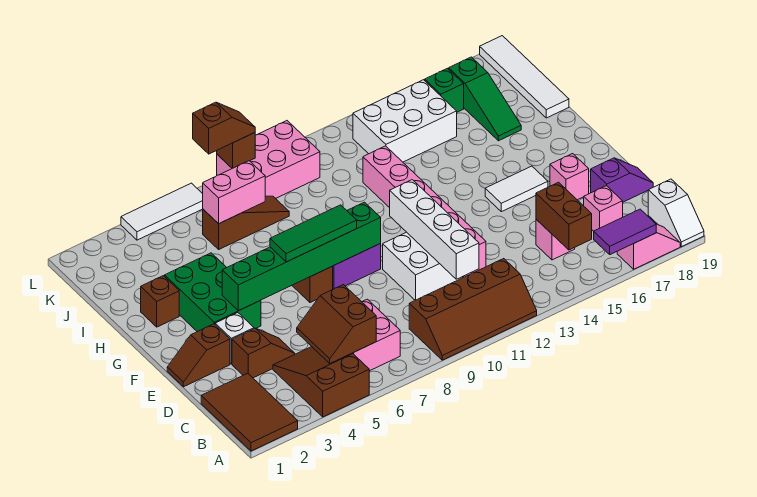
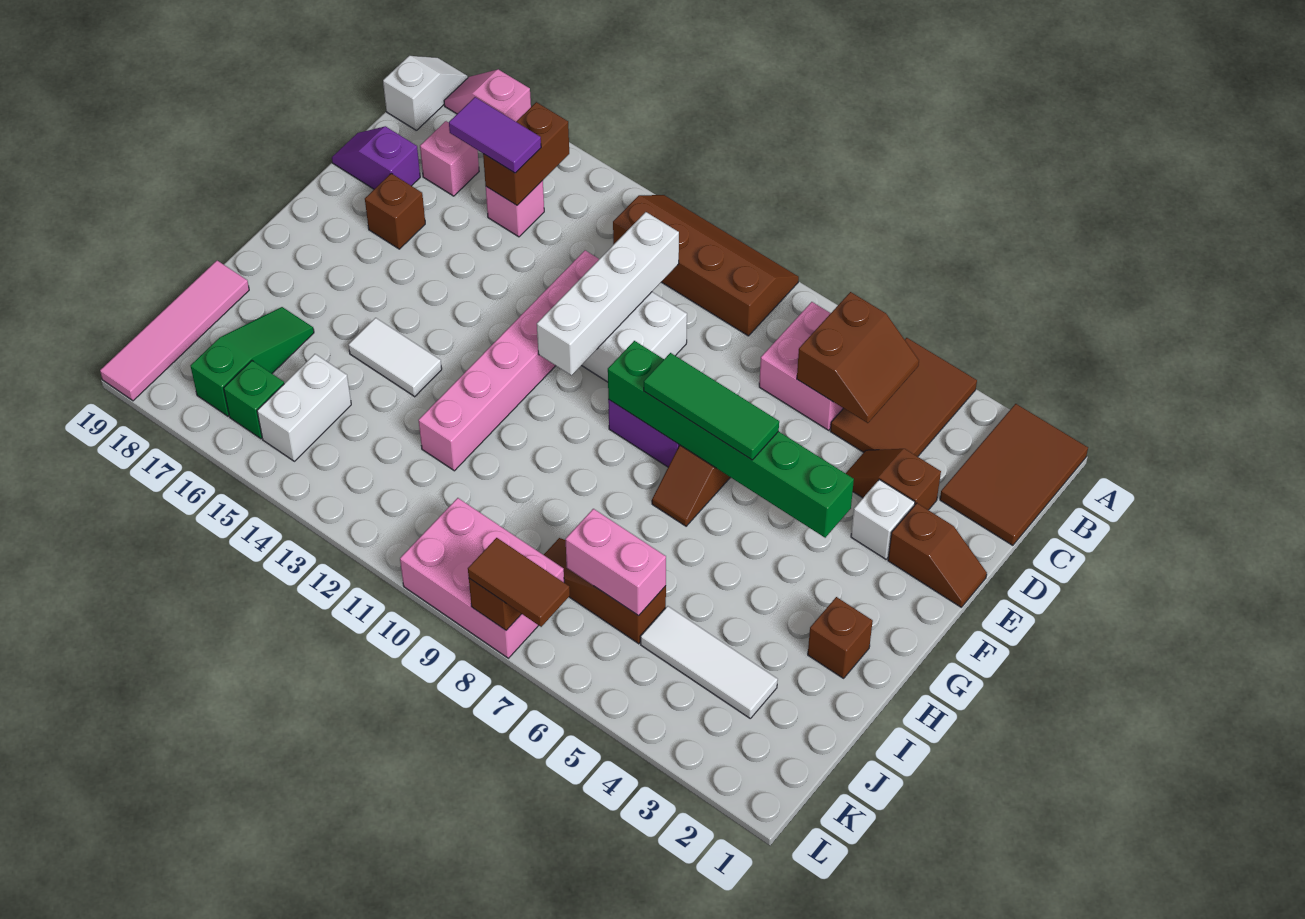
brown slope A4:C5 level 1 top A -> brown tile A4:C5 level 1
purple tile A16:A17 level 2 -> purple tile C15:C16 level 3
pink brick E17 level 1 -> brown brick E17 level 1
green brick F3:H4 level 1 -> none
white tile F15:F16 level 1 -> white tile H14:H15 level 1
white tile I19:L19 level 1 -> pink tile I19:L19 level 1
white brick J13:K15 level 1 -> white brick J15:K15 level 1
white tile L4:L6 level 1 -> white tile J3:J5 level 1
brown slope L7:L8 level 3 top 7 -> brown tile L7:L8 level 3

